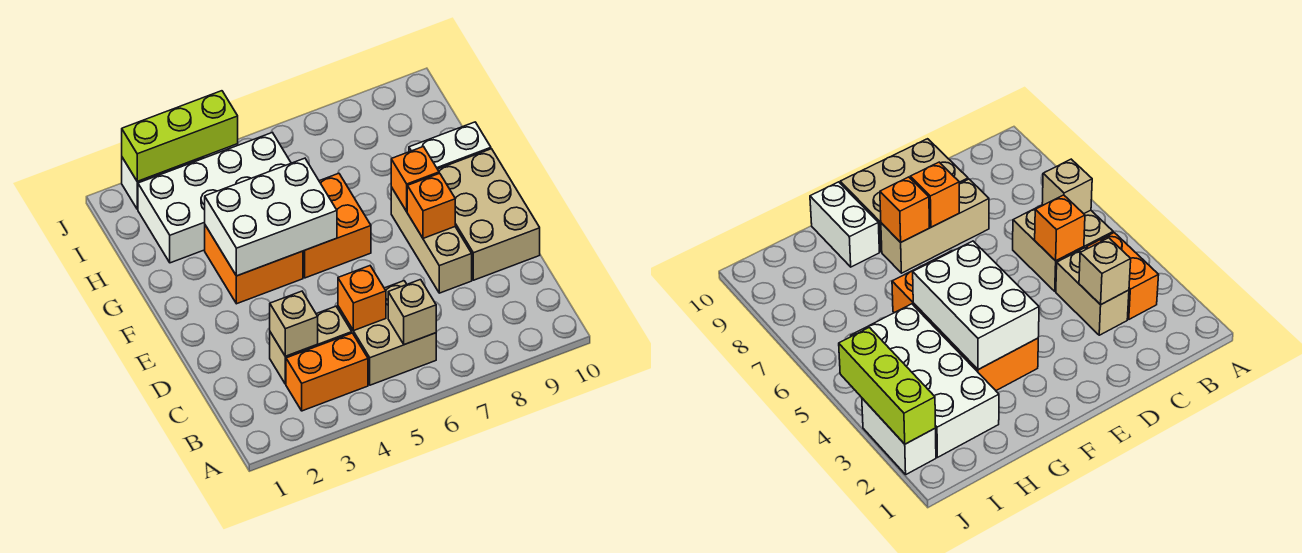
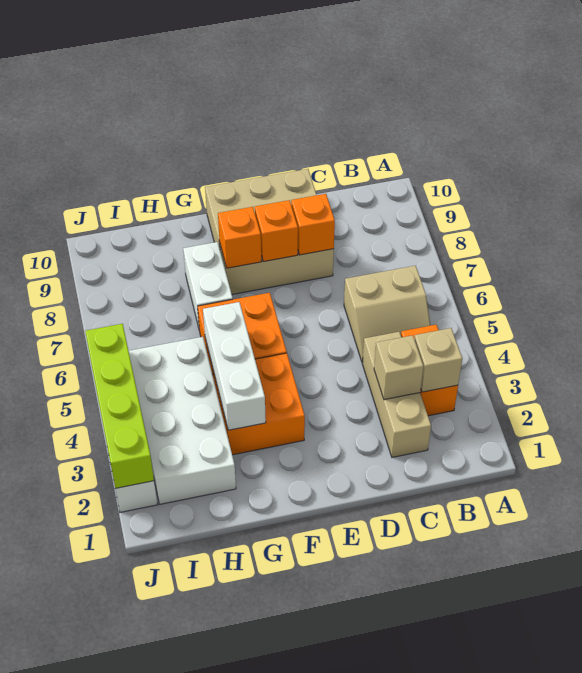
tan brick B5:C6 level 1 -> tan slope B5:C6 level 1 top 6
tan brick B6 level 2 -> tan brick B3 level 2
tan brick C3:C4 level 1 -> tan brick C2:C4 level 1
orange brick C5 level 2 -> orange brick D8 level 2
white brick F3:G5 level 2 -> white brick G3:G5 level 2
white brick G9:G10 level 1 -> white brick G7:G8 level 1
lime brick J2:J4 level 2 -> lime brick J2:J5 level 2

